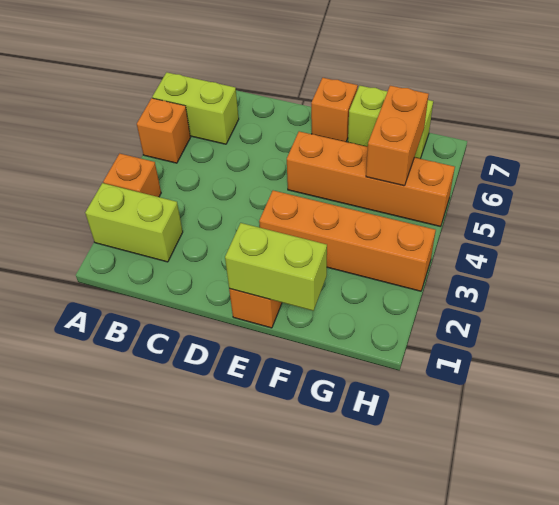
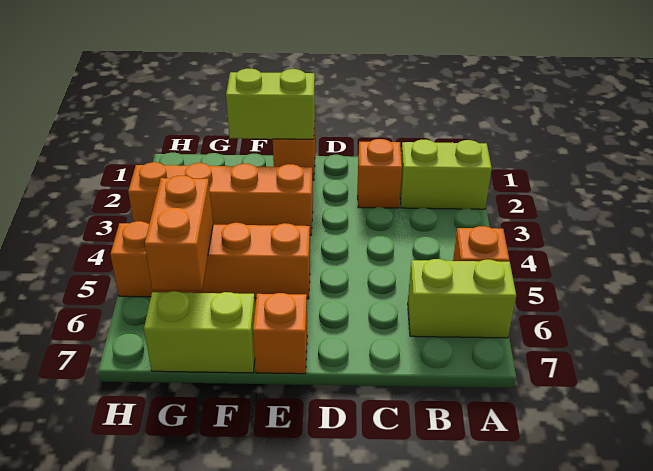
orange brick A3 level 1 -> orange brick C2 level 1

